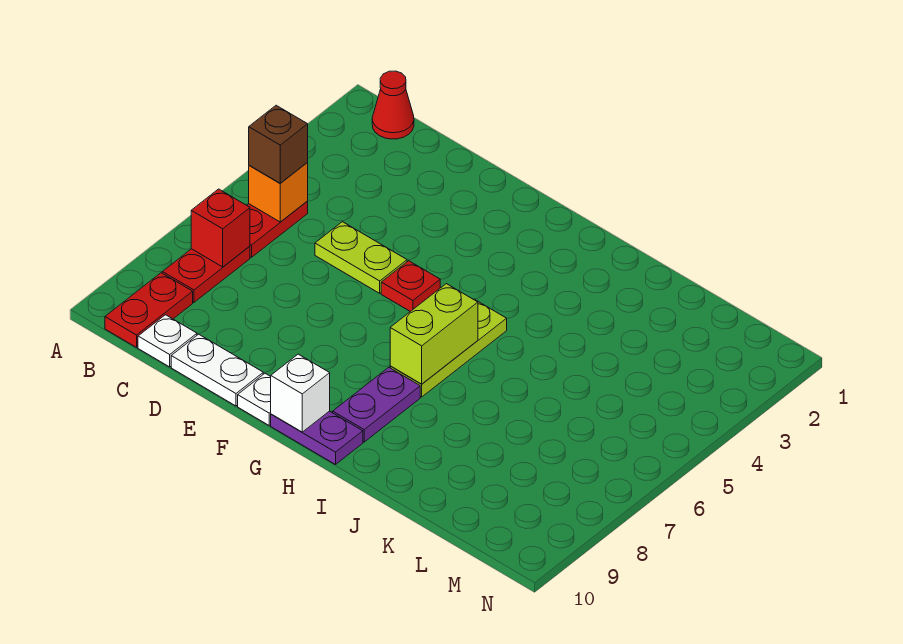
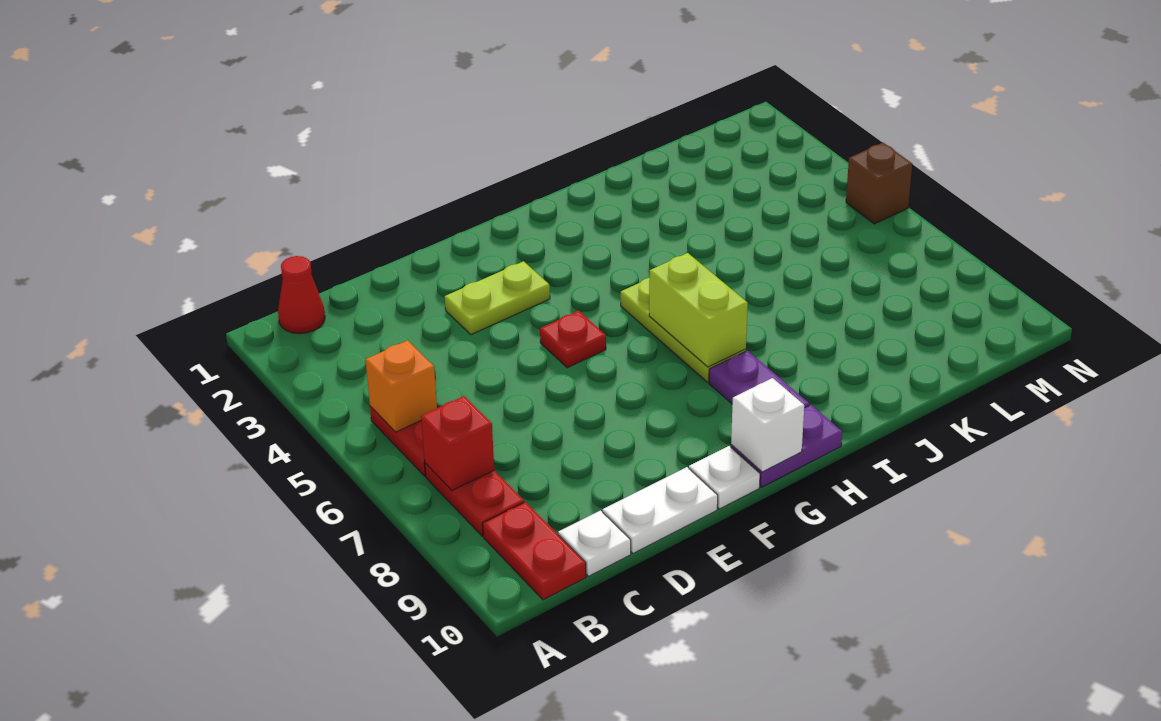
brown brick B5 level 3 -> brown brick N5 level 1
lime plate D5:E5 level 1 -> lime plate E3:F3 level 1

